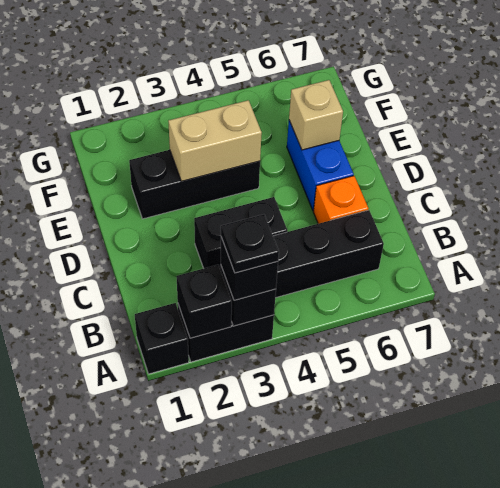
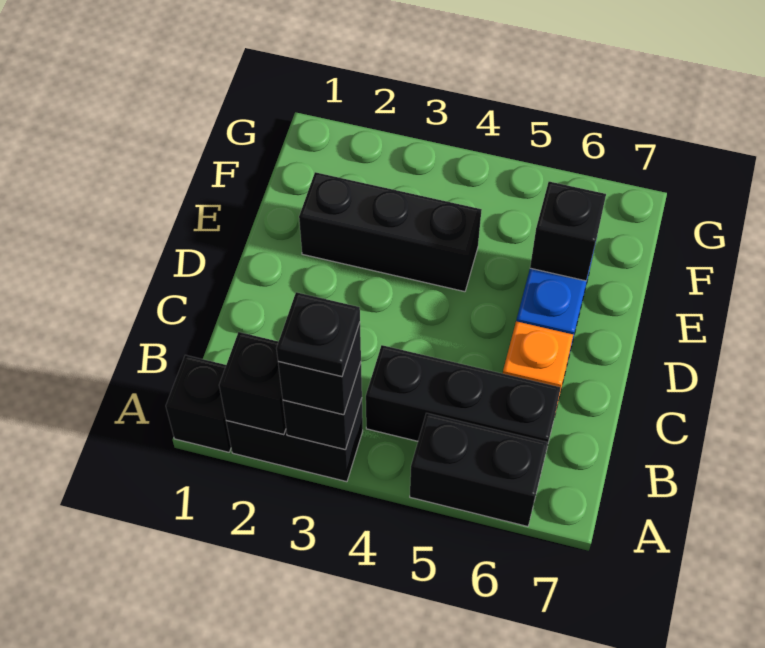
black brick C3:C4 level 1 -> black brick A5:A6 level 1
tan brick E3:E4 level 2 -> none
tan brick E6 level 2 -> black brick E6 level 2

